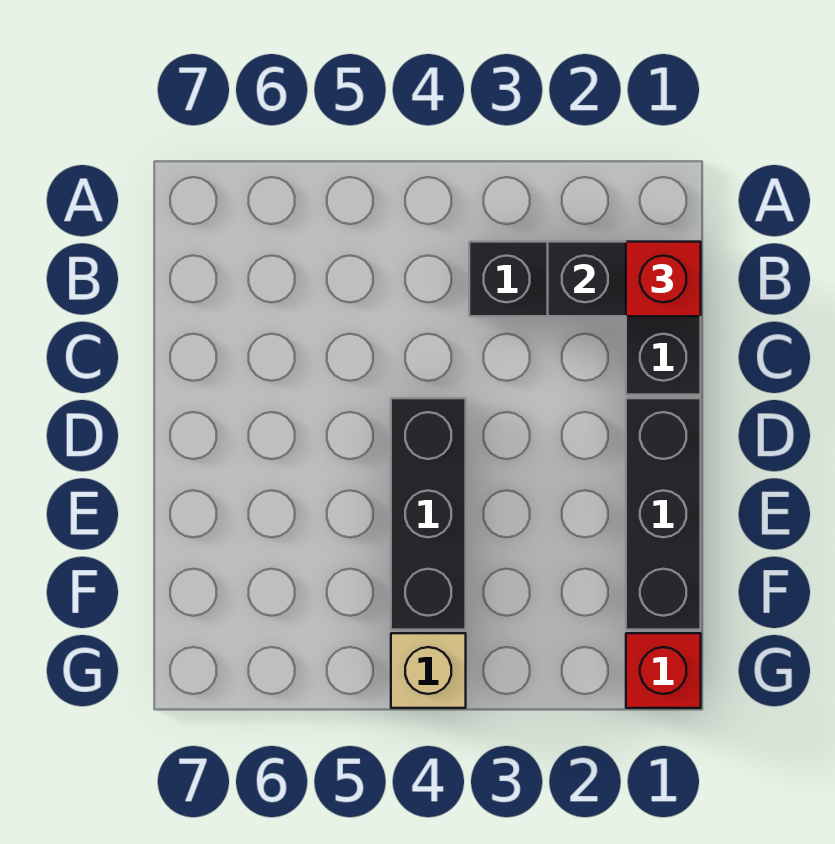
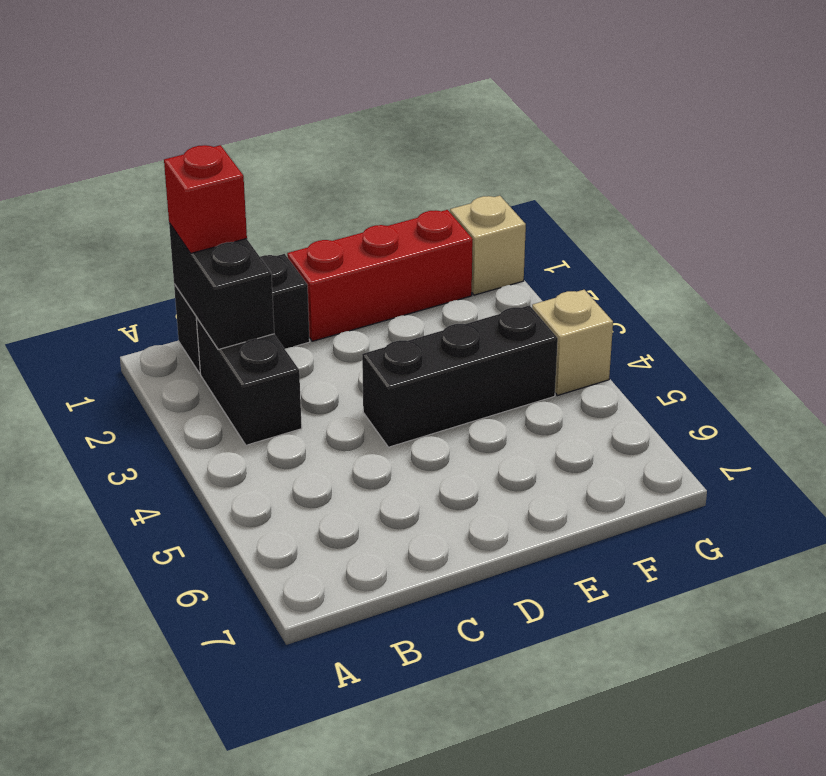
black brick D1:F1 level 1 -> red brick D1:F1 level 1
red brick G1 level 1 -> tan brick G1 level 1

